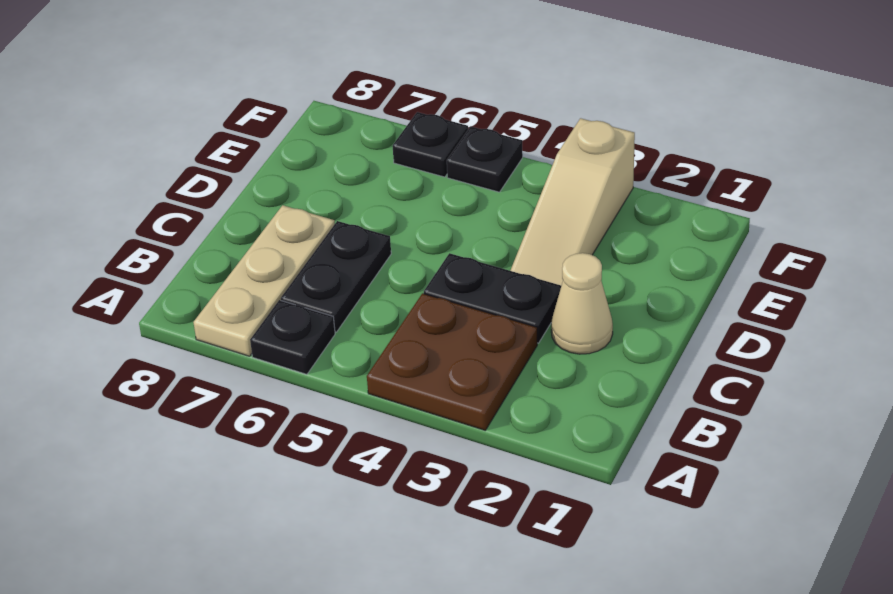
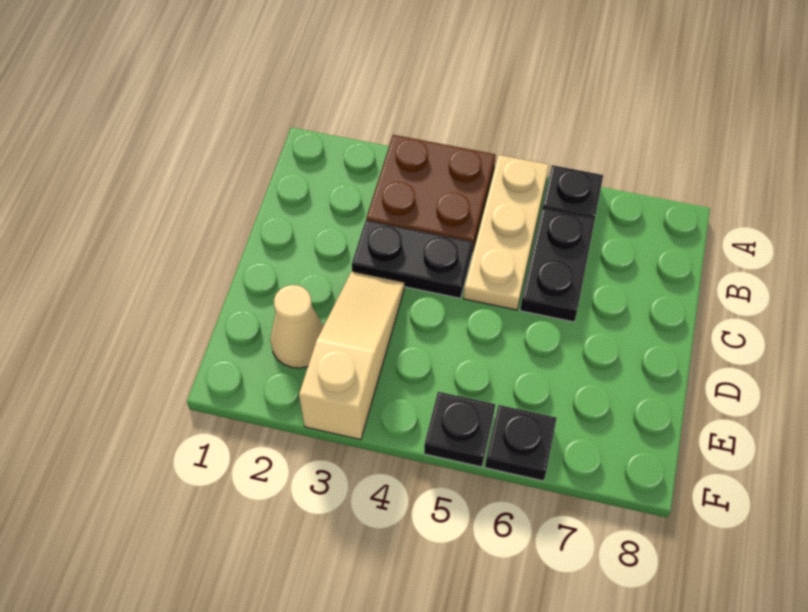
tan plate A7:C7 level 1 -> tan plate A5:C5 level 1
tan cone C2 level 1 -> tan cone E2 level 1

